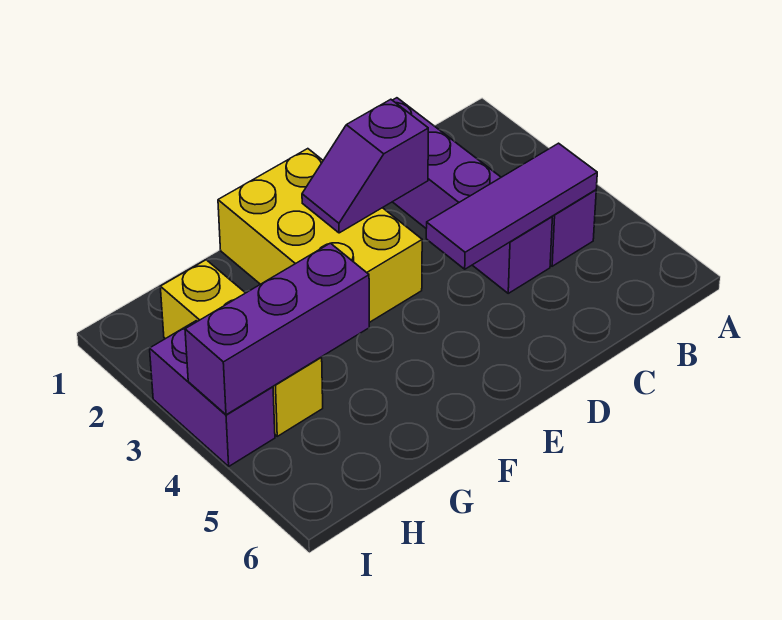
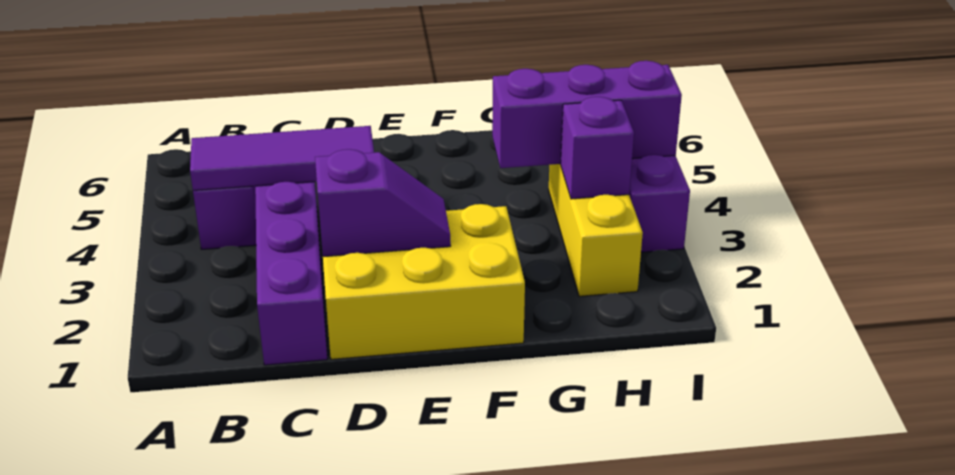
yellow brick E1:F3 level 1 -> yellow brick D1:F2 level 1
none -> purple brick H3 level 2

